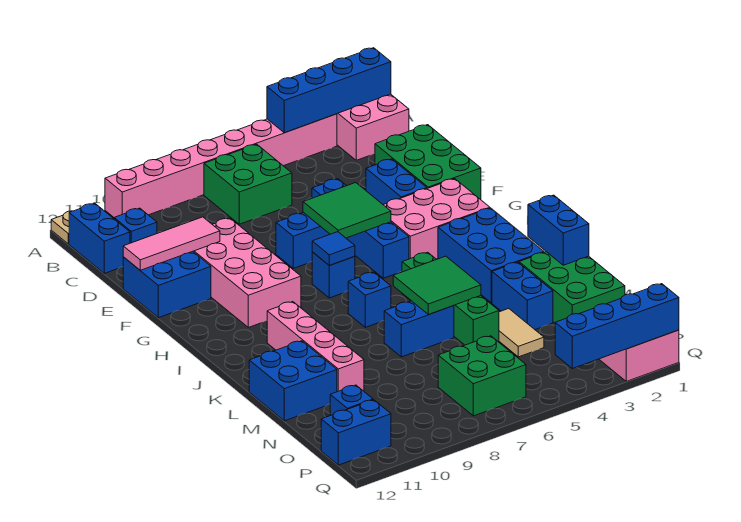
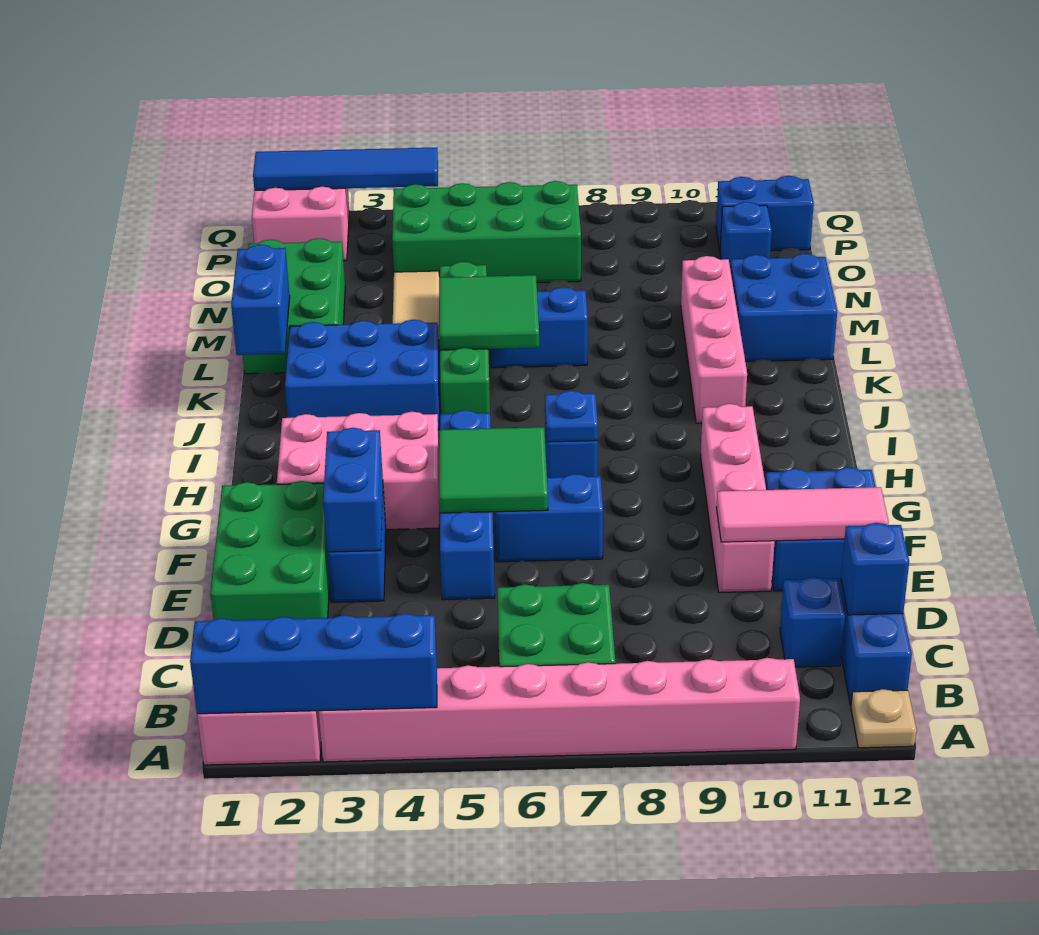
pink brick E9:H10 level 1 -> pink brick E10:H10 level 1
blue tile H7 level 2 -> blue plate H7 level 2
blue brick I2:K3 level 1 -> blue brick J2:K4 level 1
blue brick J7 level 1 -> blue brick C12 level 2
blue brick L3:M3 level 1 -> blue brick E3:F3 level 2
green brick O6:P7 level 1 -> green brick O4:P7 level 1
blue brick Q1:Q4 level 2 -> blue tile Q1:Q4 level 2

